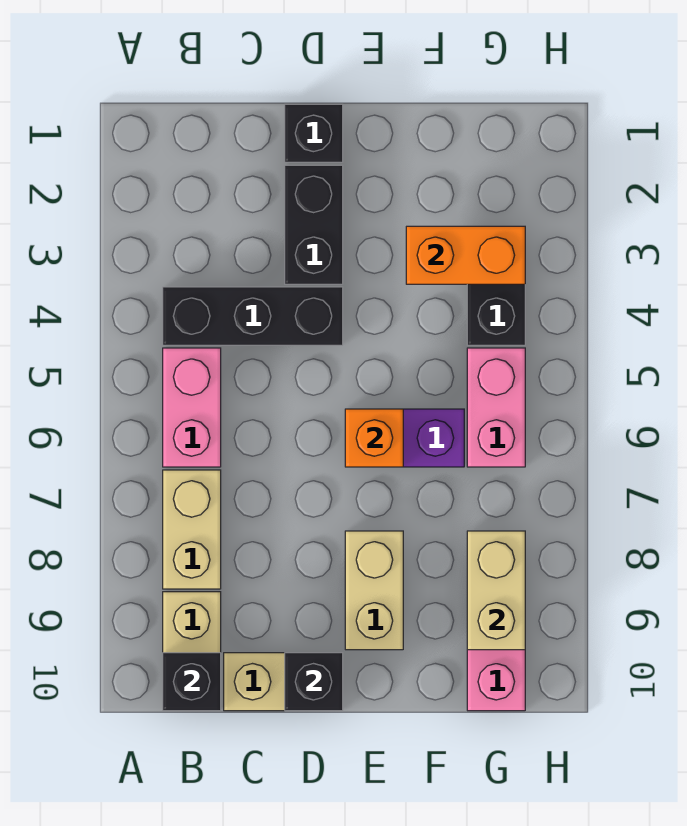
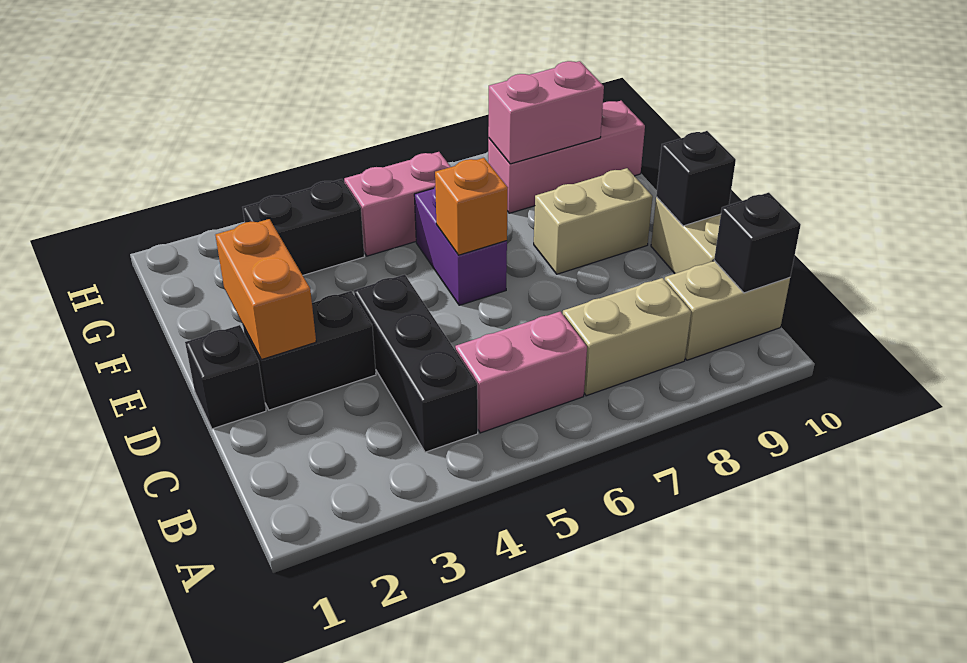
orange brick F3:G3 level 2 -> orange brick D2:E2 level 2
tan brick G8:G9 level 2 -> pink brick G8:G9 level 2

